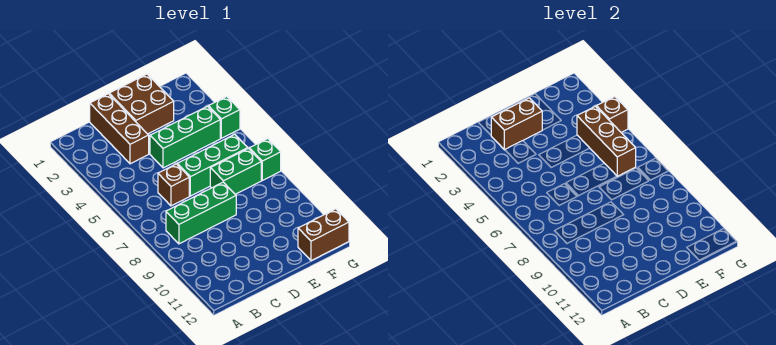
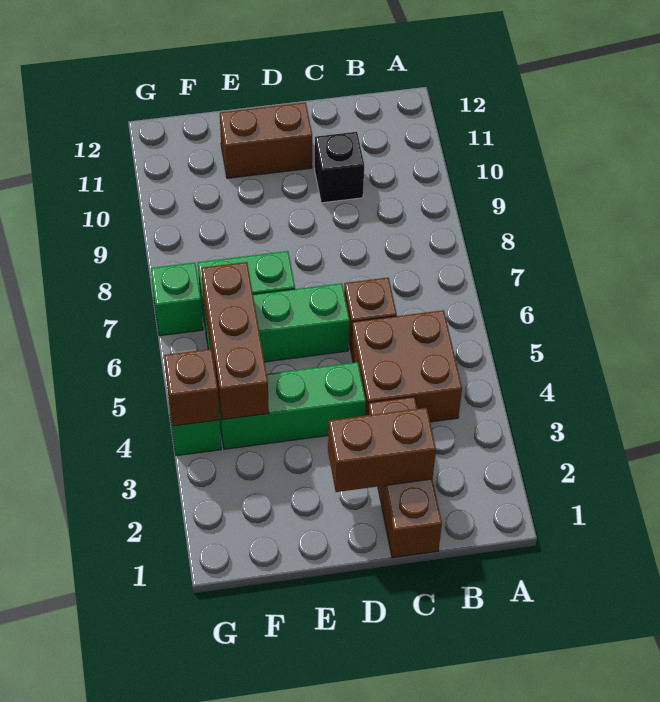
green brick B8:D8 level 1 -> none
none -> black brick C10 level 1
brown brick D1:E2 level 1 -> brown brick B4:C5 level 1
brown brick F12:G12 level 1 -> brown brick D11:E11 level 1

